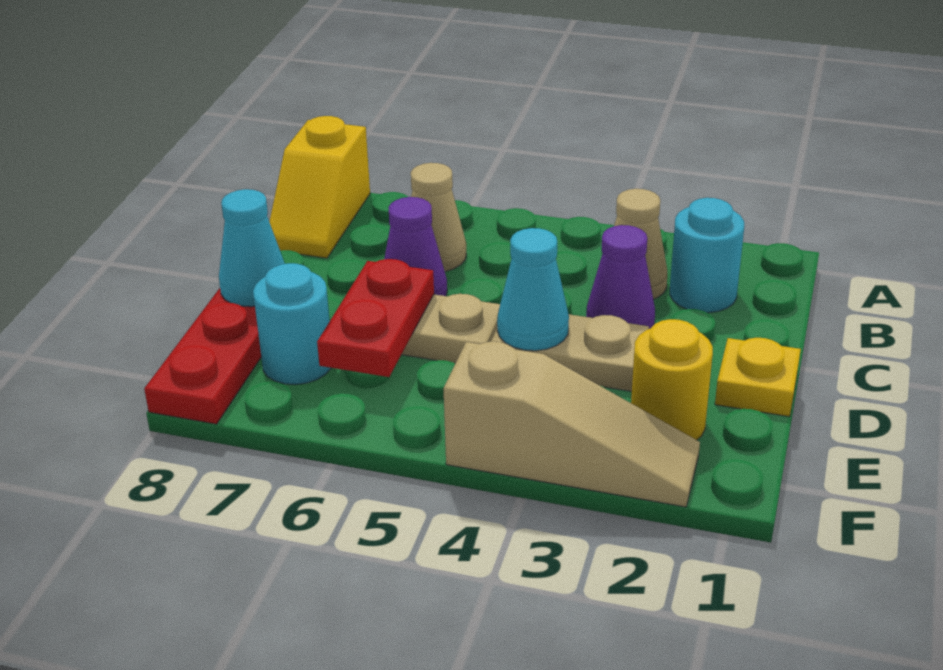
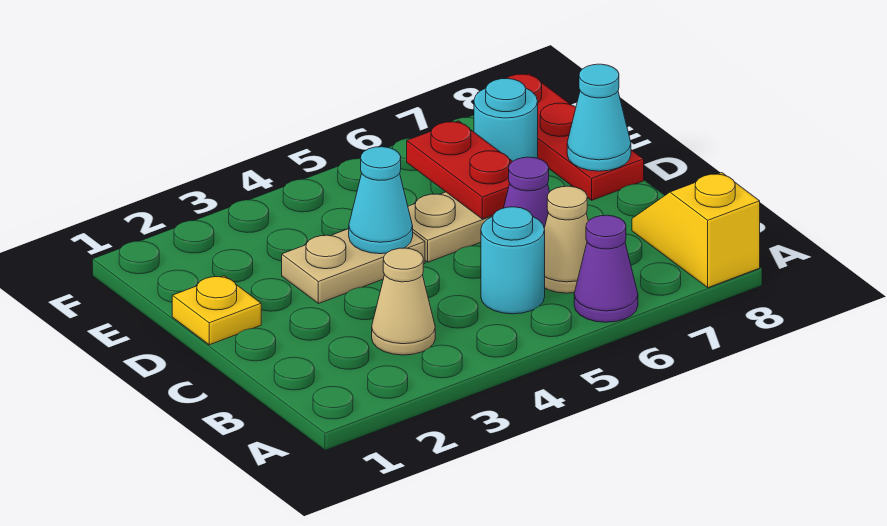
cyan round brick B2 level 1 -> cyan round brick B5 level 1
purple cone C3 level 1 -> purple cone A6 level 1
yellow round brick E2 level 1 -> none
tan slope F2:F4 level 1 top 4 -> none

